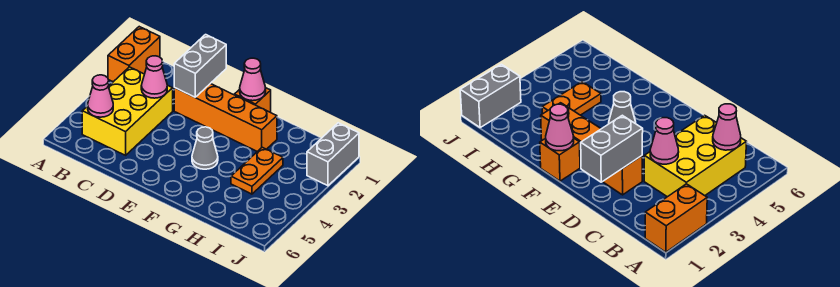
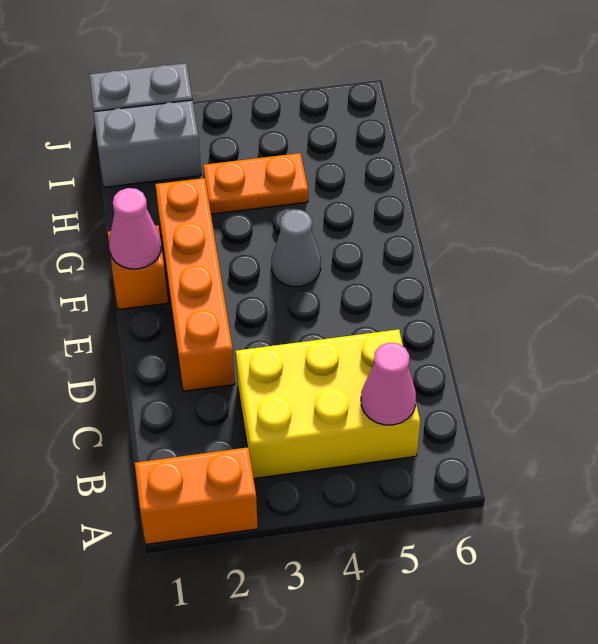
pink cone C3 level 2 -> none
grey brick D1:D2 level 2 -> grey brick I1:I2 level 1

